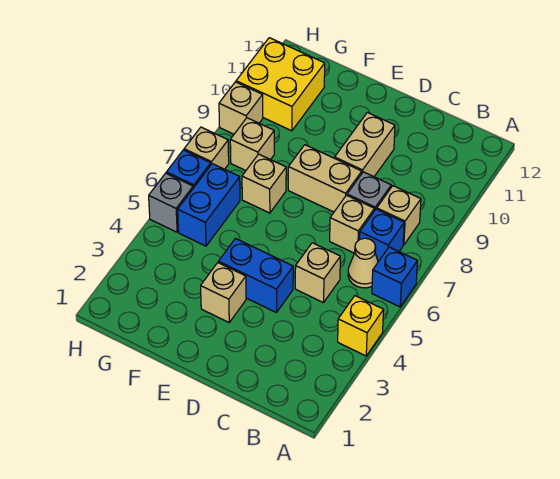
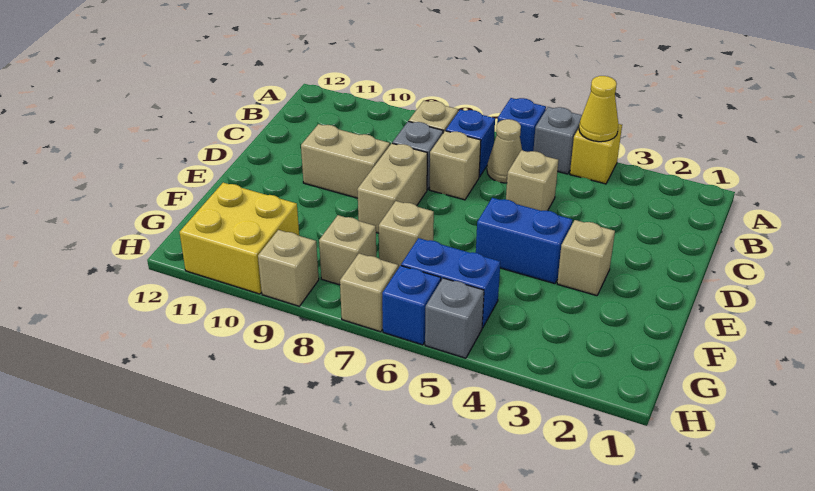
none -> yellow cone A4 level 2
none -> grey brick A5 level 1
blue brick D4:E4 level 1 -> blue brick E4:E5 level 1

